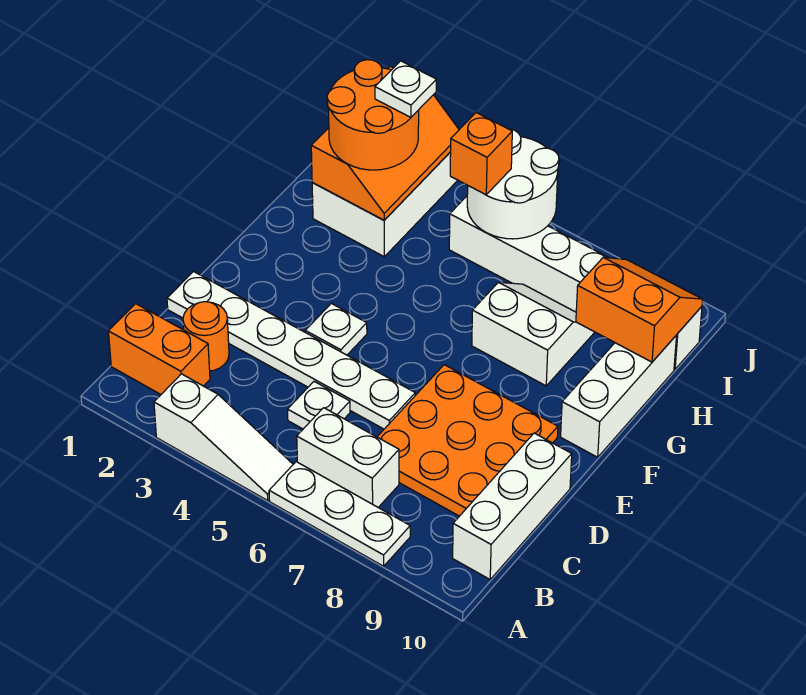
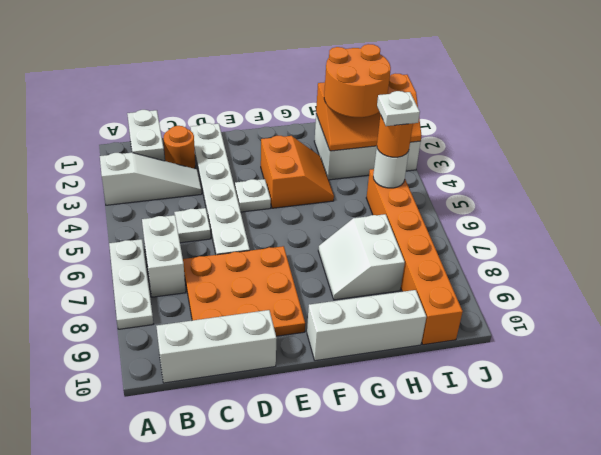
white slope A3:A5 level 1 top 3 -> white slope A3:C3 level 1 top A
orange brick B1:B2 level 1 -> white brick B1:B2 level 1
white slope G7:H8 level 1 top G -> white slope G7:H8 level 1 top H
orange slope H9:I10 level 2 top H -> orange slope F3:G4 level 1 top F
white plate I3 level 4 -> white plate I5 level 4
white brick I5:I10 level 1 -> orange brick I5:I10 level 1
white round brick I5:J6 level 2 -> white round brick I5 level 2
orange brick I5 level 3 -> orange round brick I5 level 3

